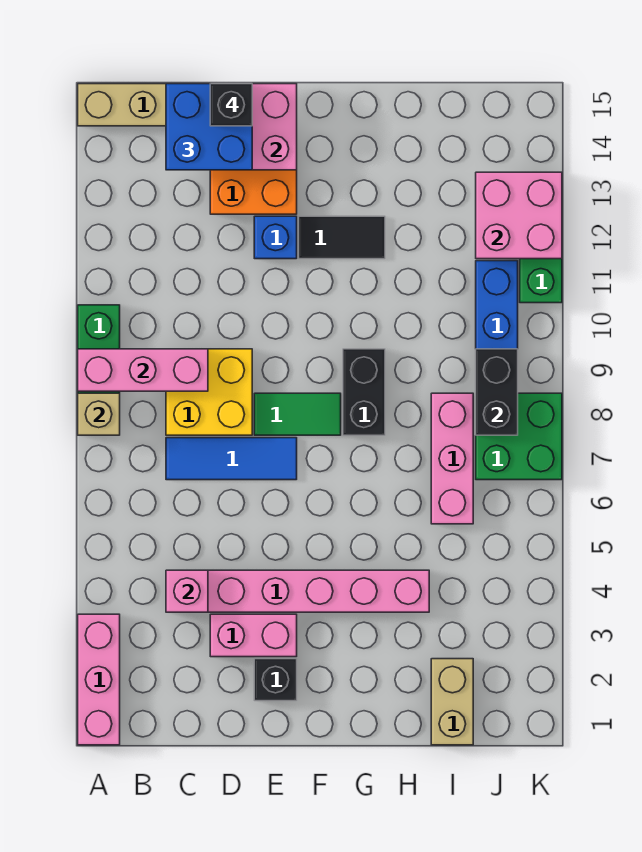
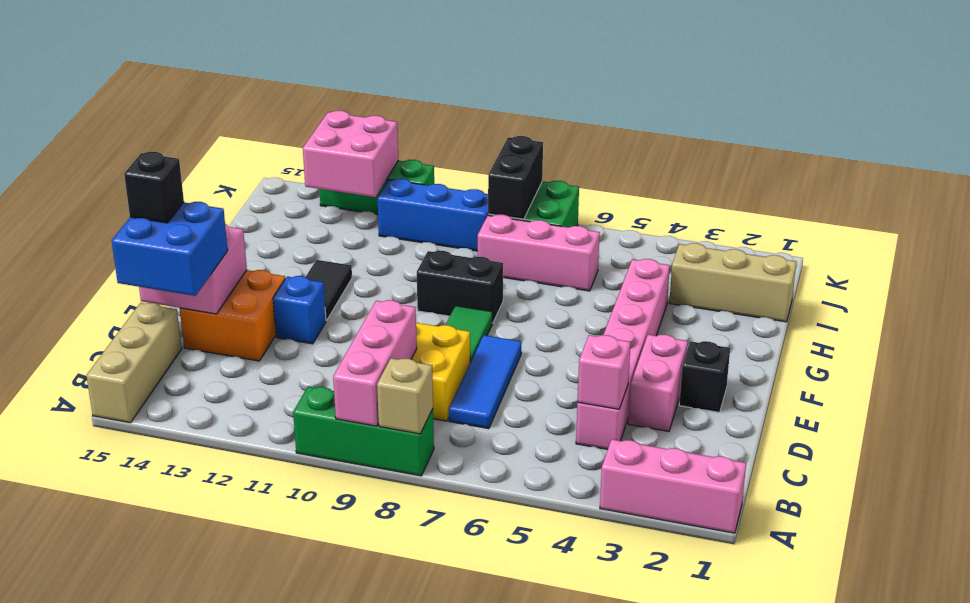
tan brick I1:I2 level 1 -> tan brick I1:I3 level 1
black brick J8:J9 level 2 -> black brick J8:K8 level 2

